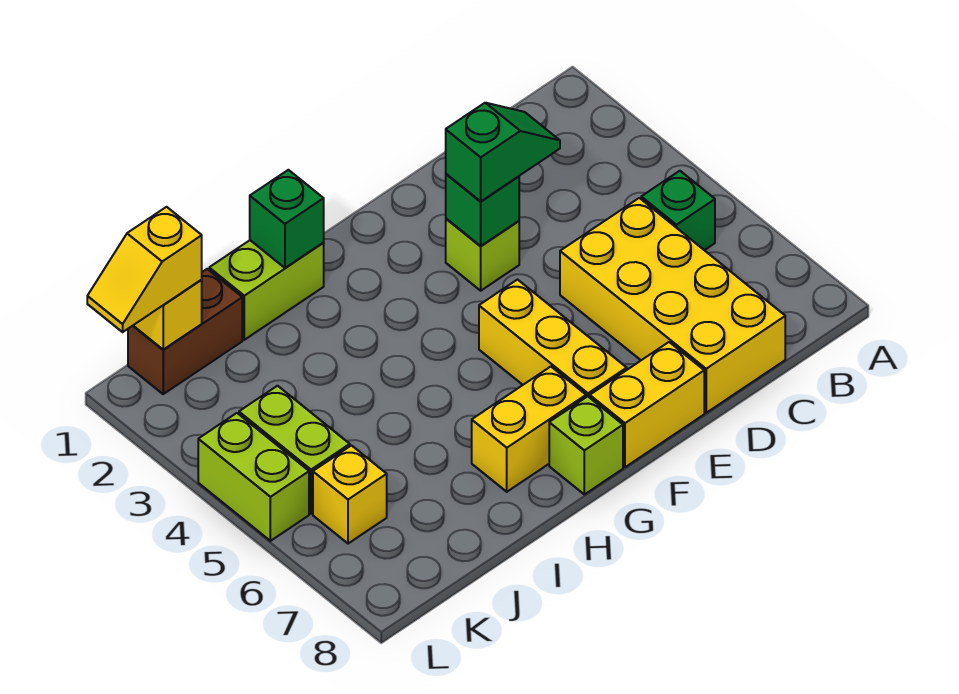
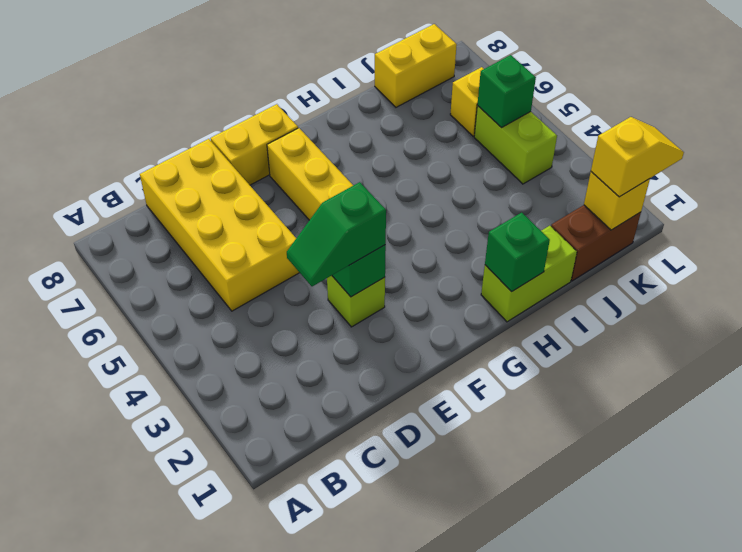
green brick B5 level 1 -> green brick K5 level 2
yellow brick G7:H7 level 1 -> yellow brick J8:K8 level 1
lime brick G8 level 1 -> none
lime brick L4:L5 level 1 -> none

